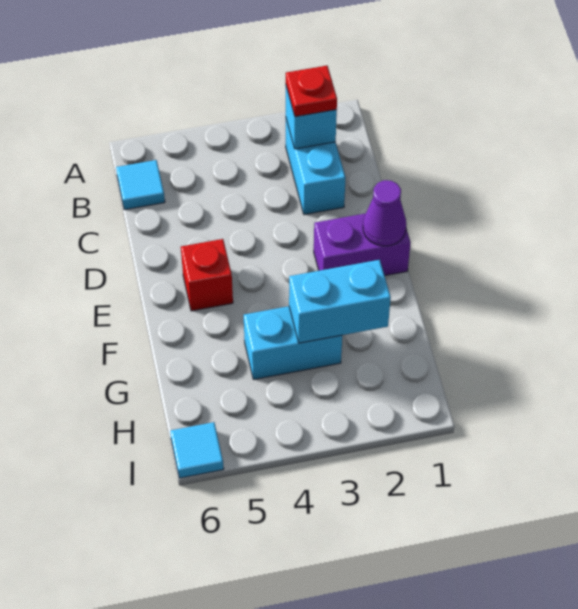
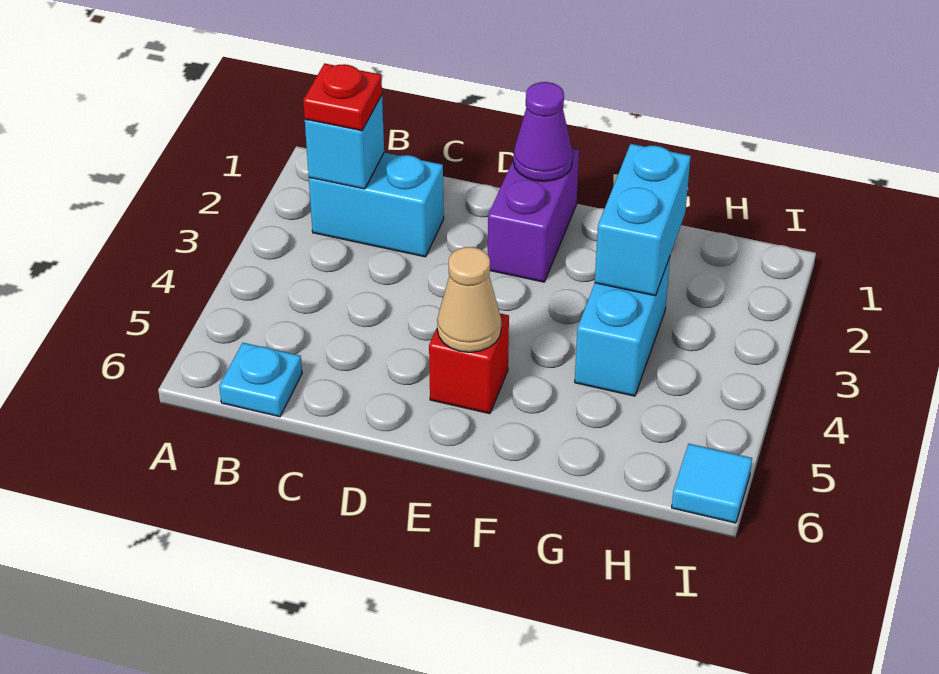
cyan tile B6 level 1 -> cyan plate B6 level 1
none -> tan cone E5 level 2

